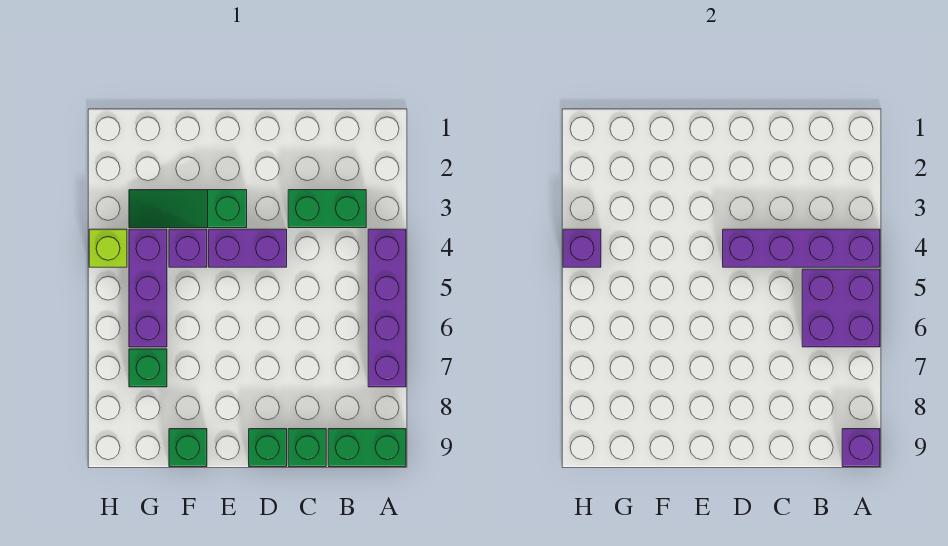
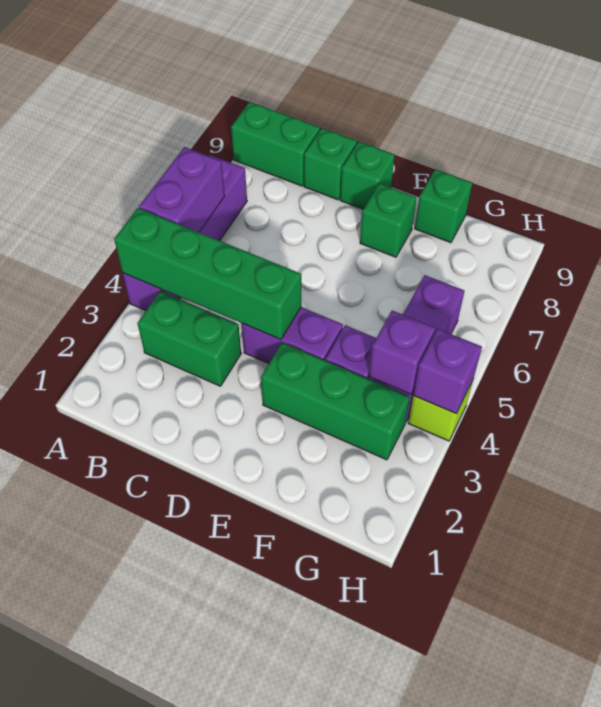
purple brick A4:D4 level 2 -> green brick A4:D4 level 2
purple brick A5:B6 level 2 -> purple brick A5:A6 level 2
purple brick A9 level 2 -> purple brick G4 level 2
green slope E3:G3 level 1 top E -> green brick E3:G3 level 1
green brick G7 level 1 -> green brick E8 level 1

